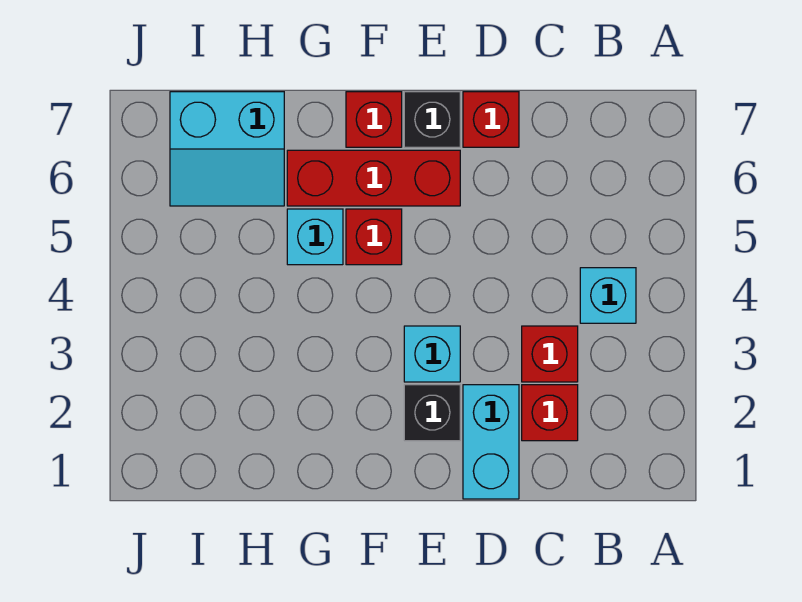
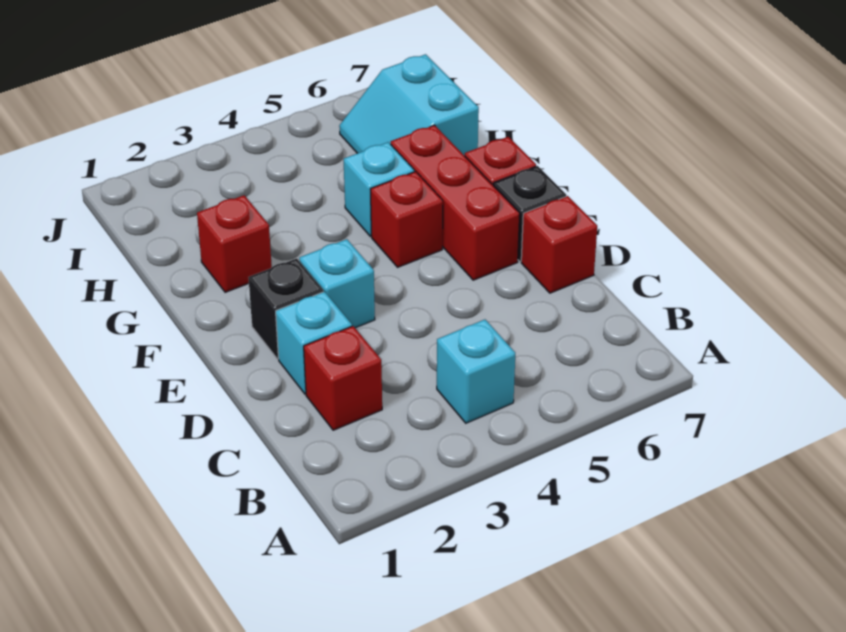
red brick C3 level 1 -> red brick G2 level 1
cyan brick D1:D2 level 1 -> cyan brick D2 level 1

